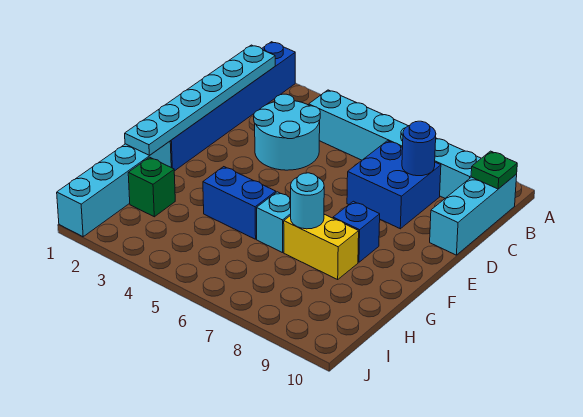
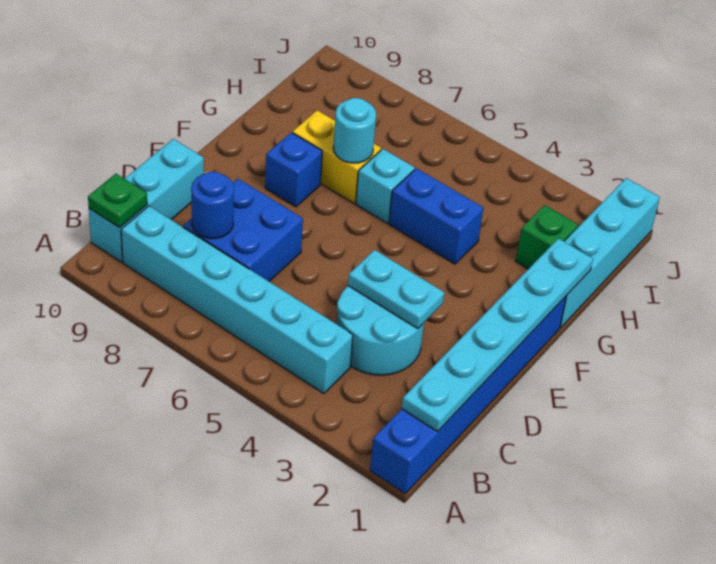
none -> cyan plate D3:D4 level 2

